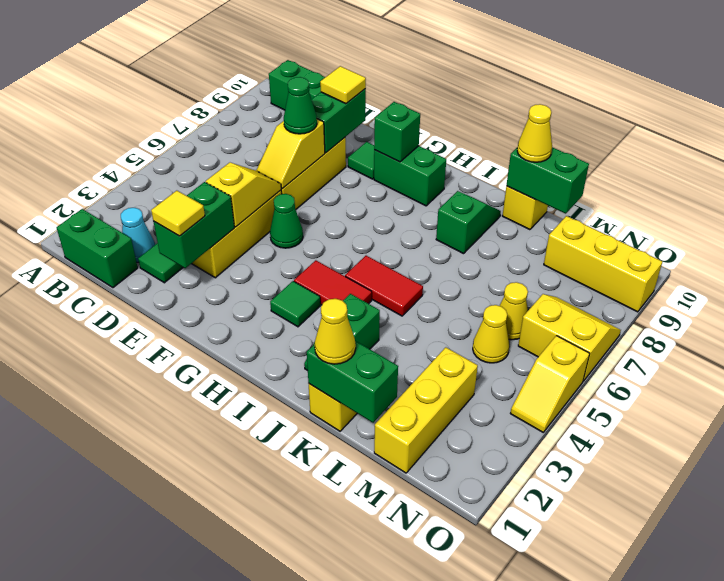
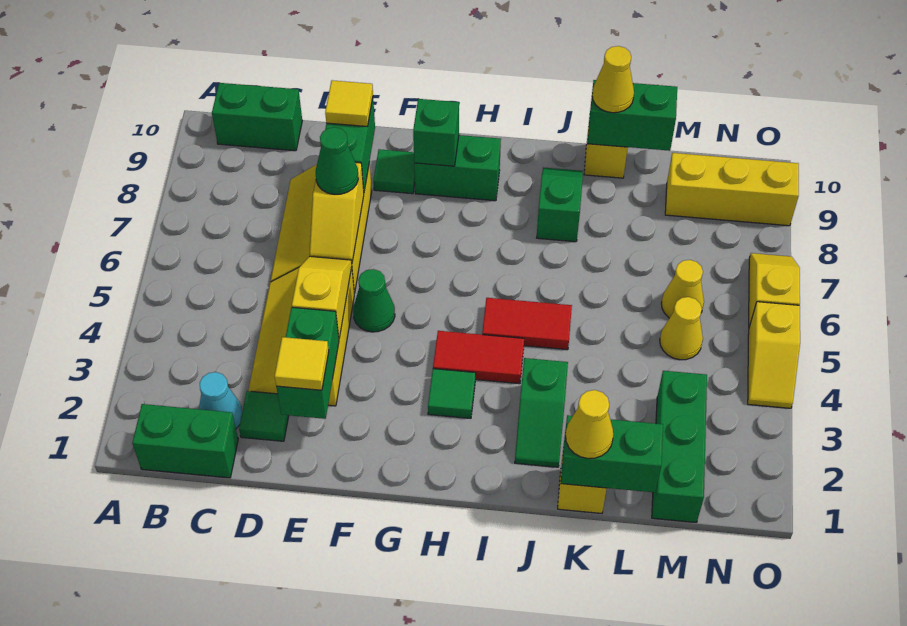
yellow brick M1:M3 level 1 -> green brick M1:M3 level 1
yellow slope N6:O7 level 1 top 6 -> yellow slope O6:O7 level 1 top 6

